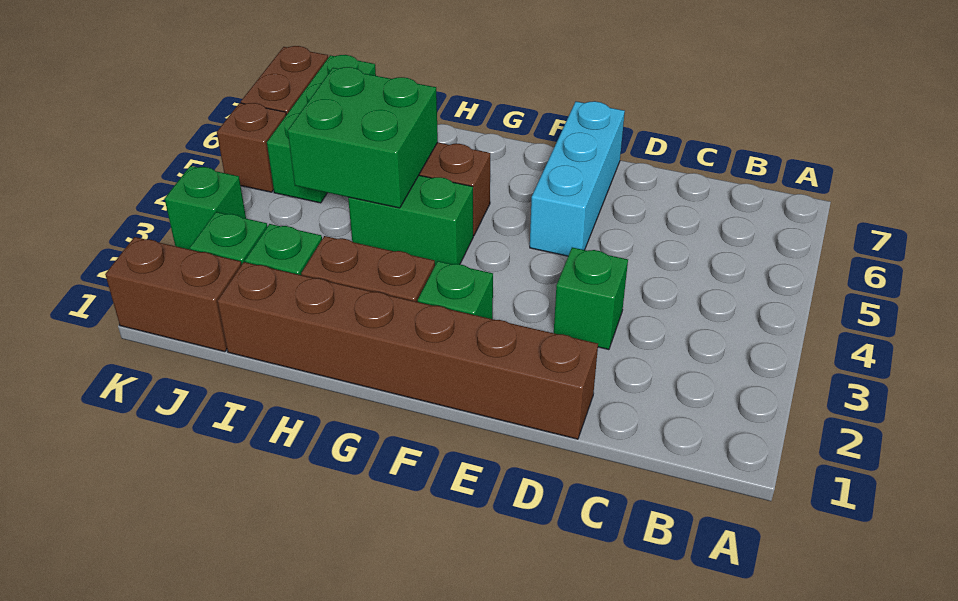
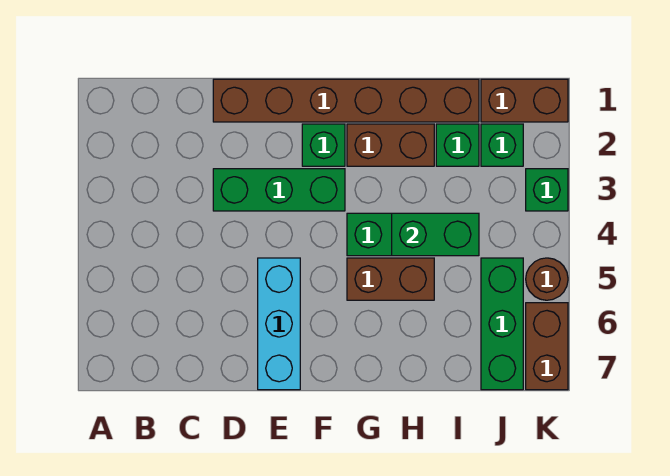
green brick D3 level 1 -> green brick D3:F3 level 1
green brick H4:I5 level 2 -> green brick H4:I4 level 2
brown brick K5 level 1 -> brown round brick K5 level 1

